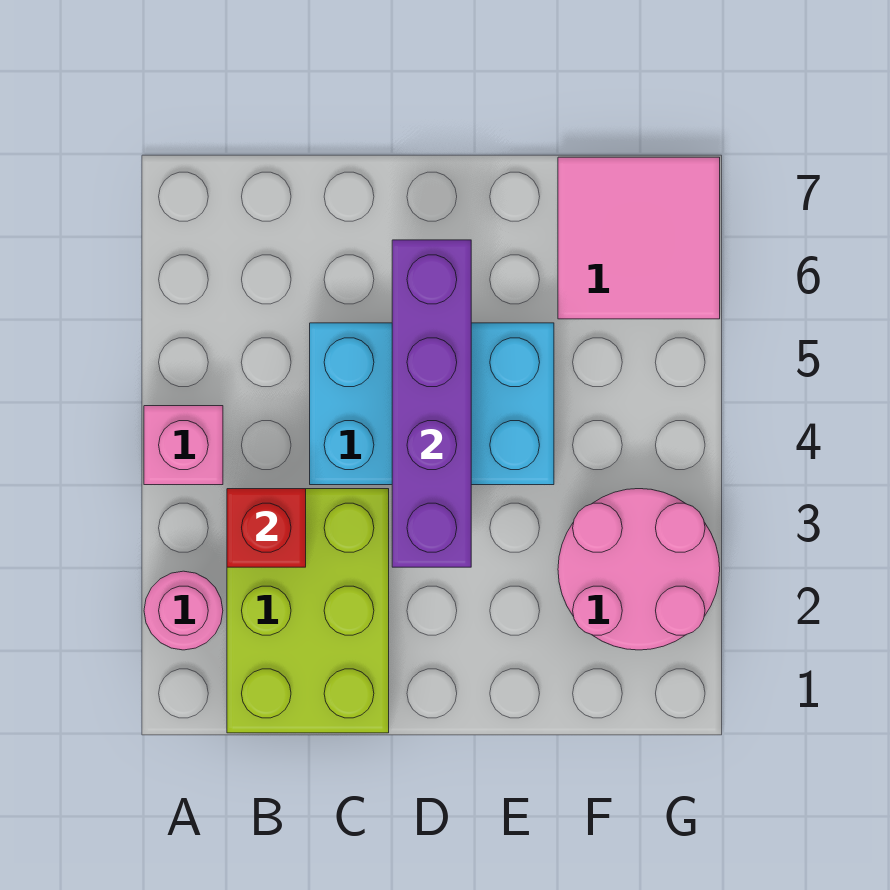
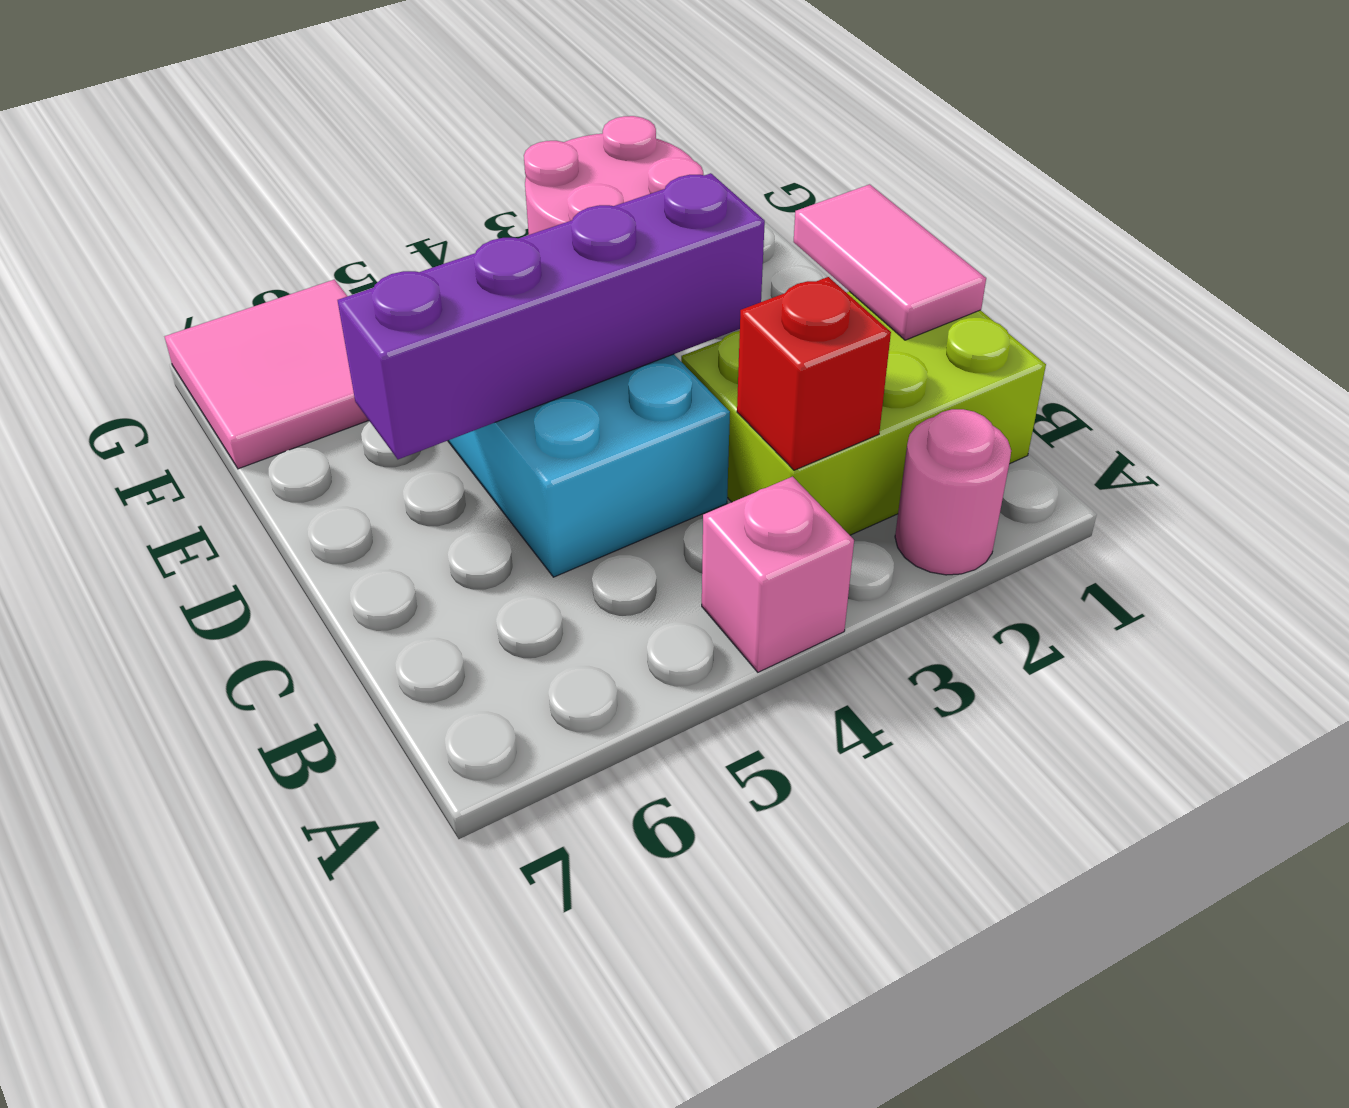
none -> pink tile C1:D1 level 2

